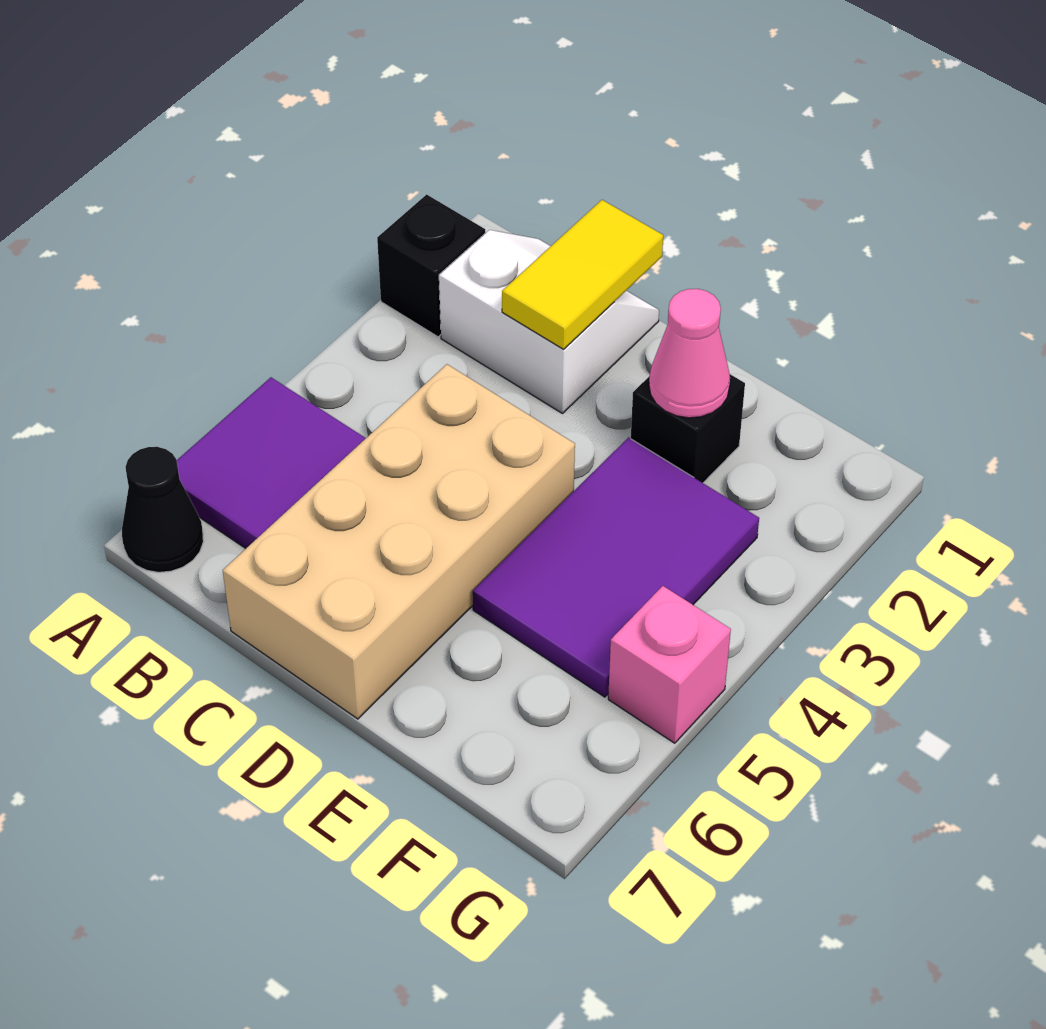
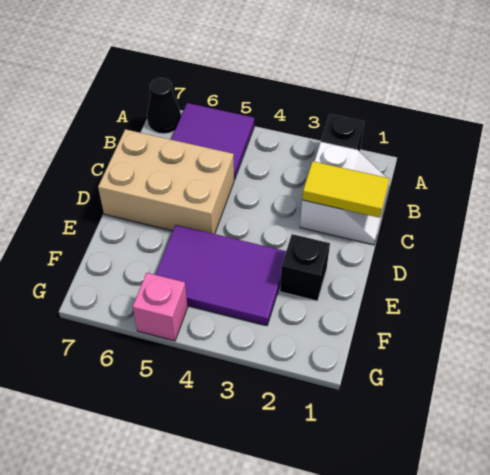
tan brick C4:D7 level 1 -> tan brick C5:D7 level 1
pink cone E2 level 2 -> none

